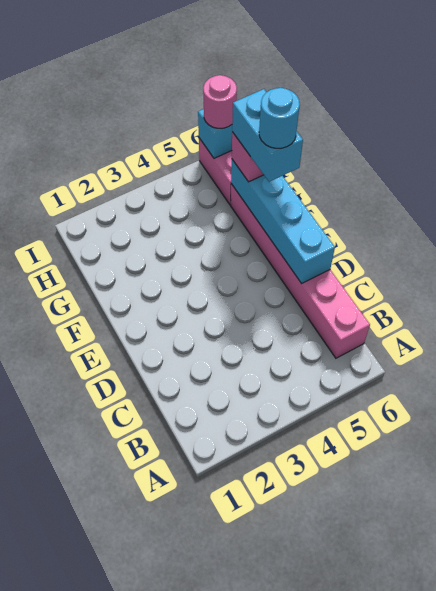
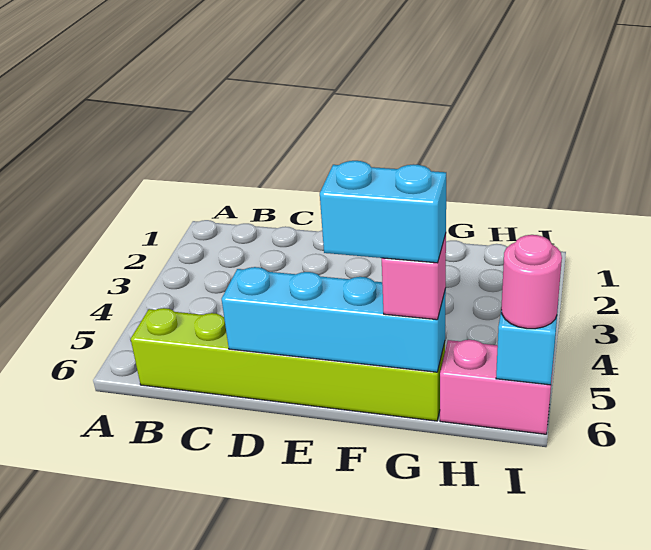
pink brick B6:G6 level 1 -> lime brick B6:G6 level 1
cyan round brick F6 level 5 -> none

